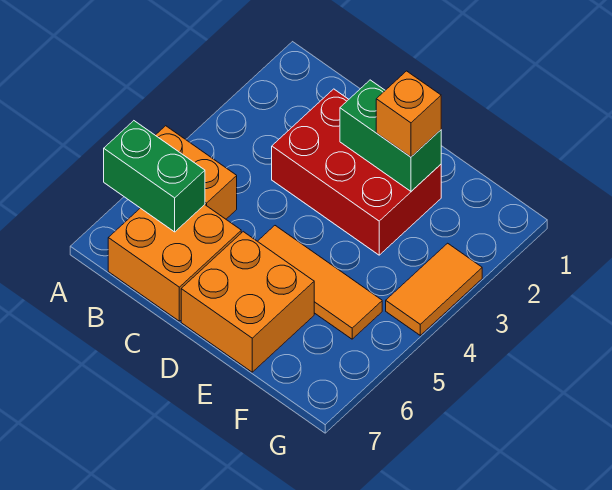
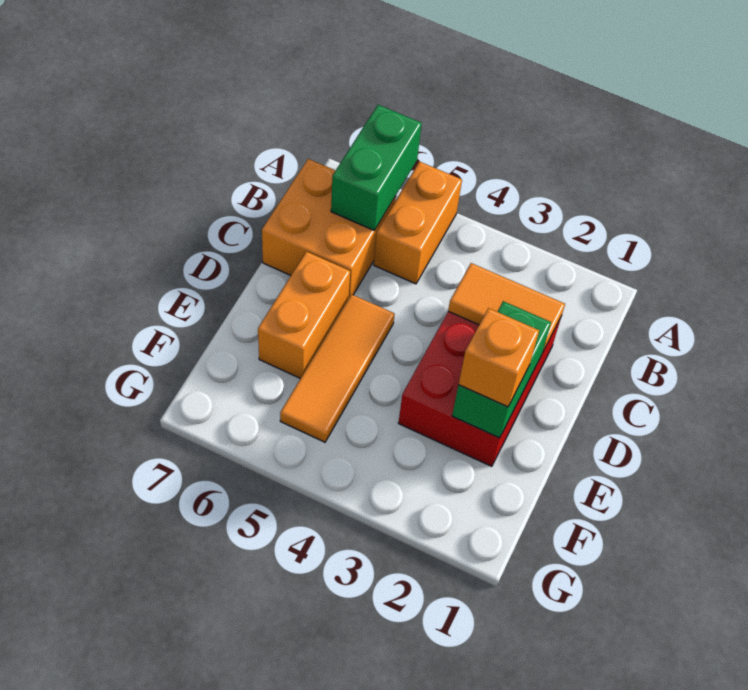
orange brick D6:E7 level 1 -> orange brick D6:E6 level 1
orange tile G3:G4 level 1 -> orange tile C2:C3 level 2

